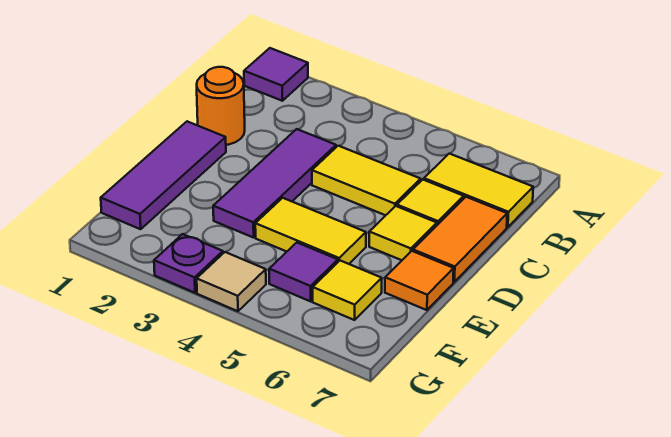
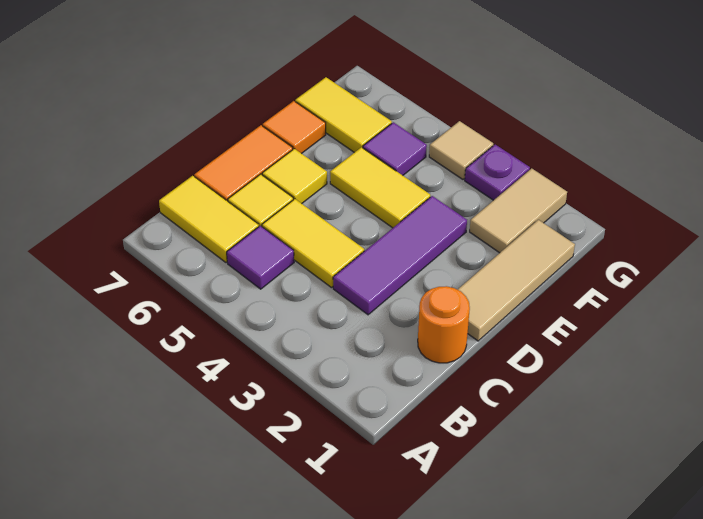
purple tile A1 level 1 -> purple tile B5 level 1
purple tile D1:F1 level 1 -> tan tile D1:F1 level 1
none -> tan tile F2:G2 level 1
yellow tile F6 level 1 -> yellow tile F6:F7 level 1

